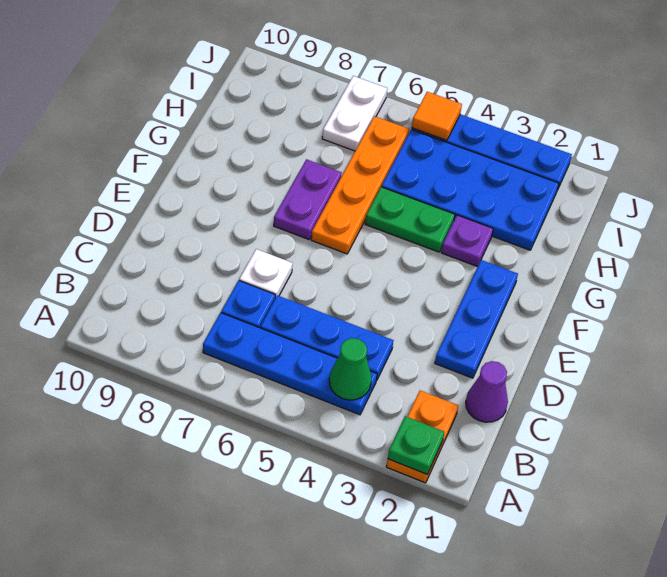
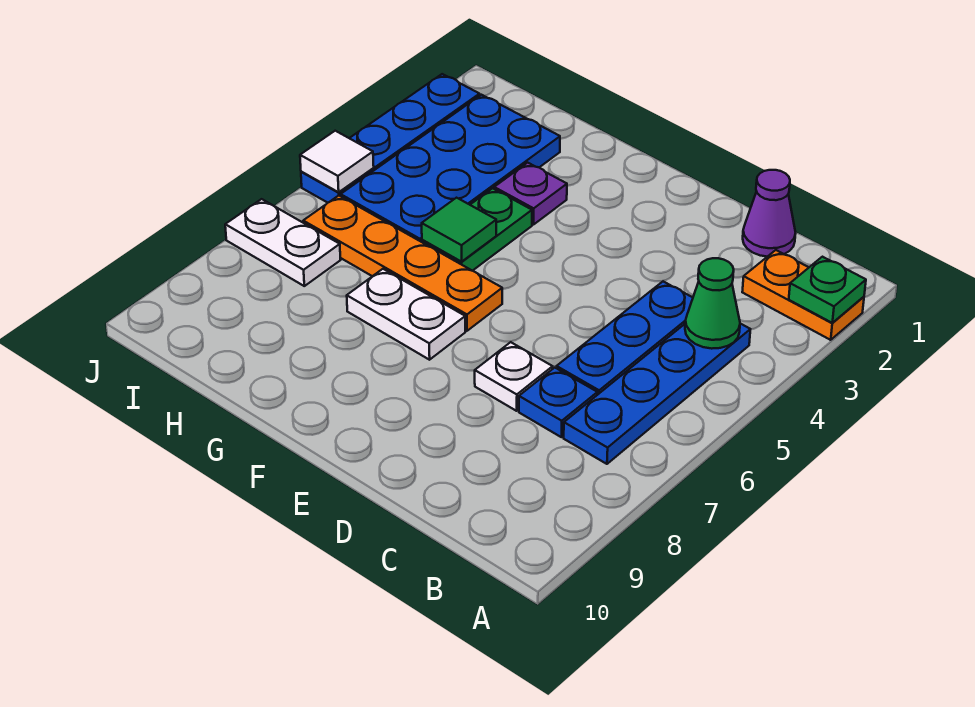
blue plate D2:F2 level 1 -> none
purple plate F7:G7 level 1 -> white plate F7:G7 level 1
none -> green tile G5 level 2
orange tile J5 level 2 -> white tile J5 level 2

